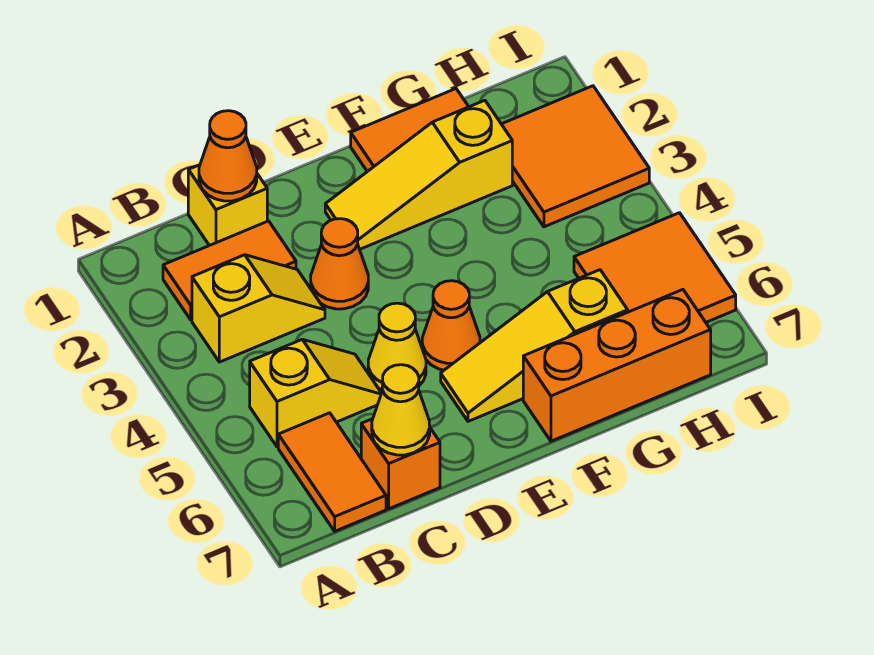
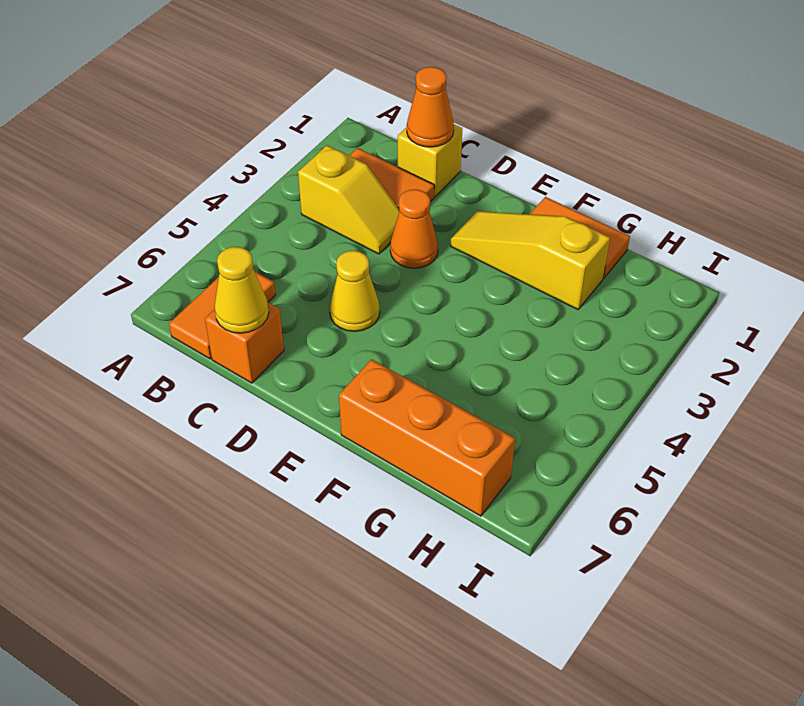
yellow slope B5:C5 level 1 top B -> none
orange cone E5 level 1 -> none
yellow slope E6:G6 level 1 top G -> none
orange tile H2:I3 level 1 -> none
orange tile H5:I6 level 1 -> none

